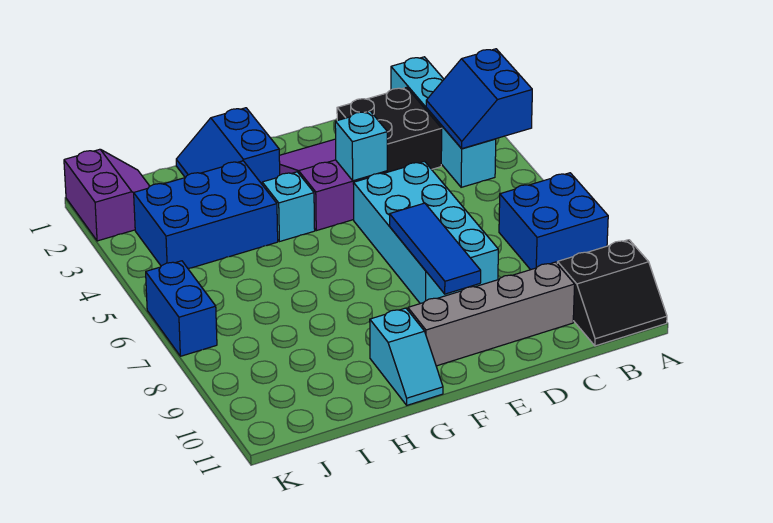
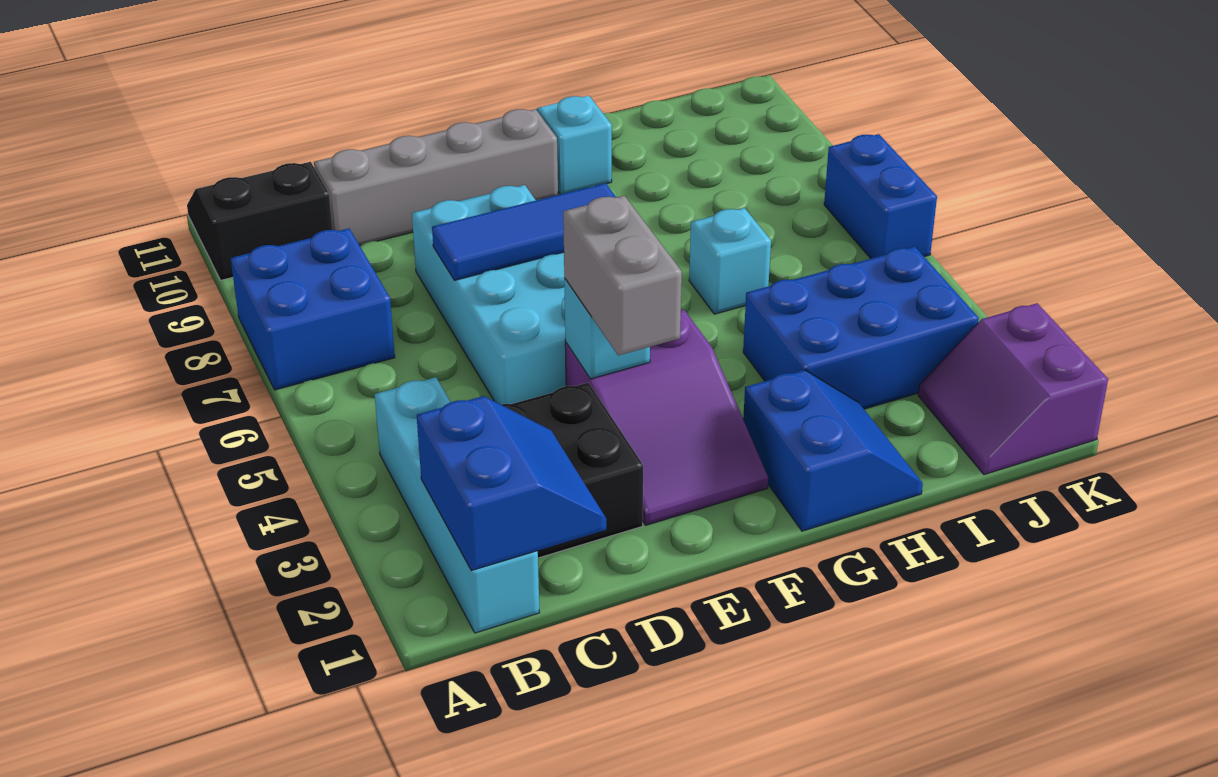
blue slope A3:B4 level 2 top A -> blue slope B1:C2 level 2 top B
none -> grey brick E3:E4 level 3
blue tile E7:E9 level 2 -> blue tile D7:F7 level 2
cyan brick G4 level 1 -> cyan brick H6 level 1

